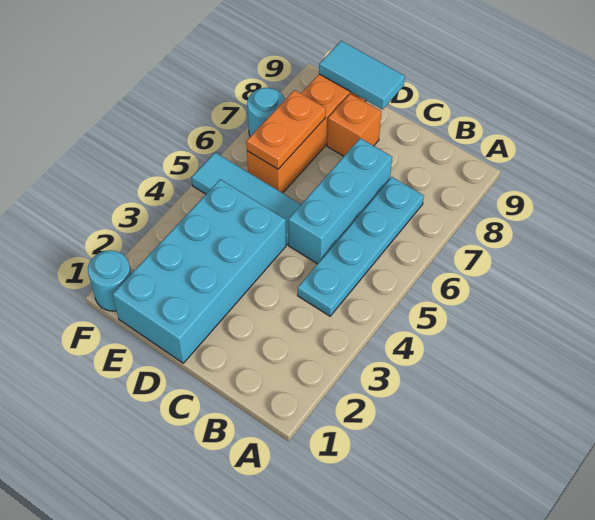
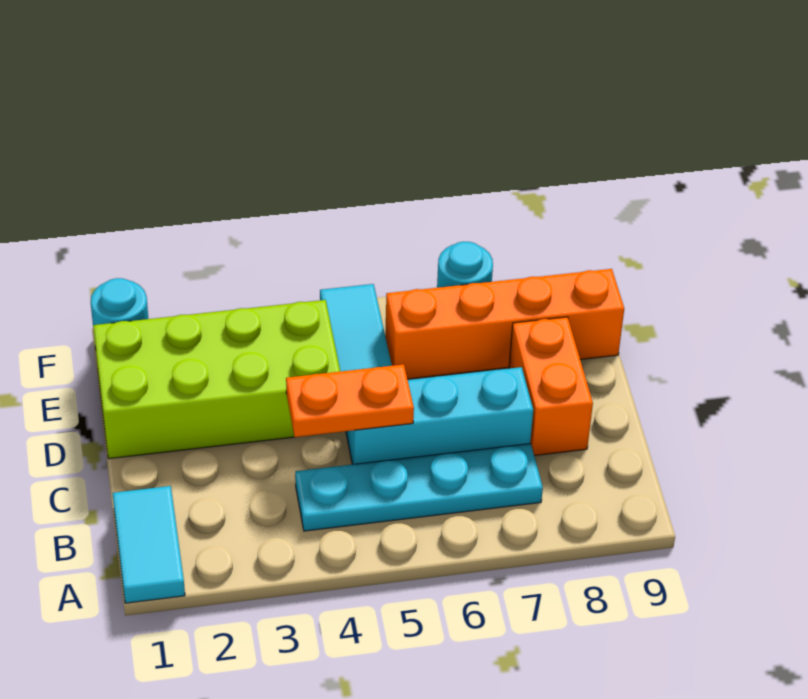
cyan brick D1:E4 level 1 -> lime brick D1:E4 level 1
orange brick D8 level 1 -> orange brick C8:D8 level 1
cyan tile D9:E9 level 2 -> cyan tile A1:B1 level 1
orange plate E6:E7 level 2 -> orange plate C4:C5 level 2

